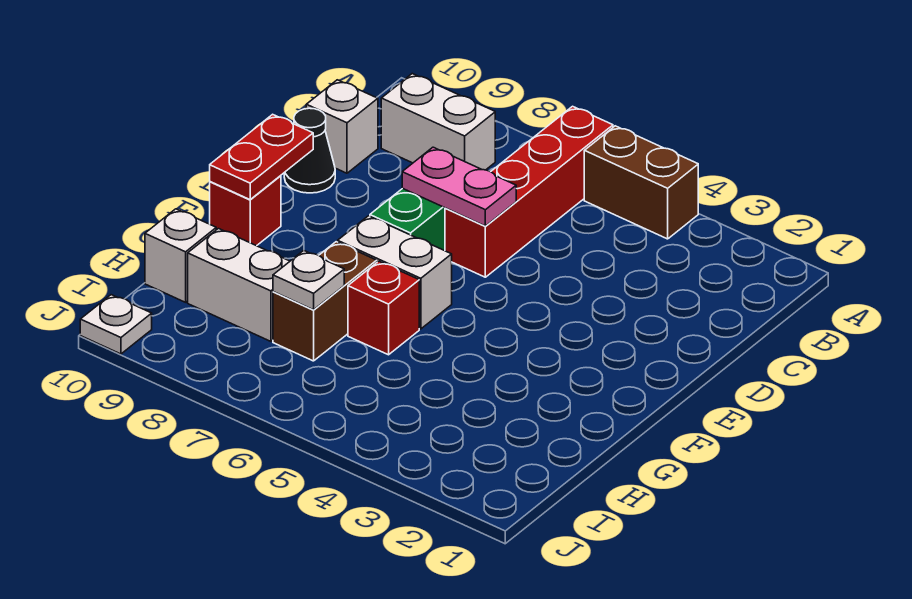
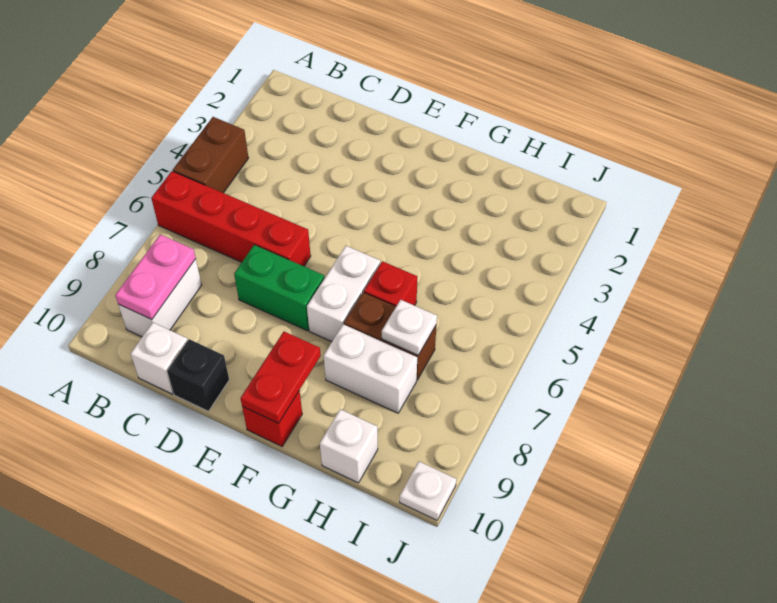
pink plate D6:D7 level 2 -> pink plate B8:B9 level 2
black cone D10 level 1 -> black brick D10 level 1
red plate E10:F10 level 2 -> red plate F9:F10 level 2
white brick H8:H9 level 1 -> white brick G8:H8 level 1

